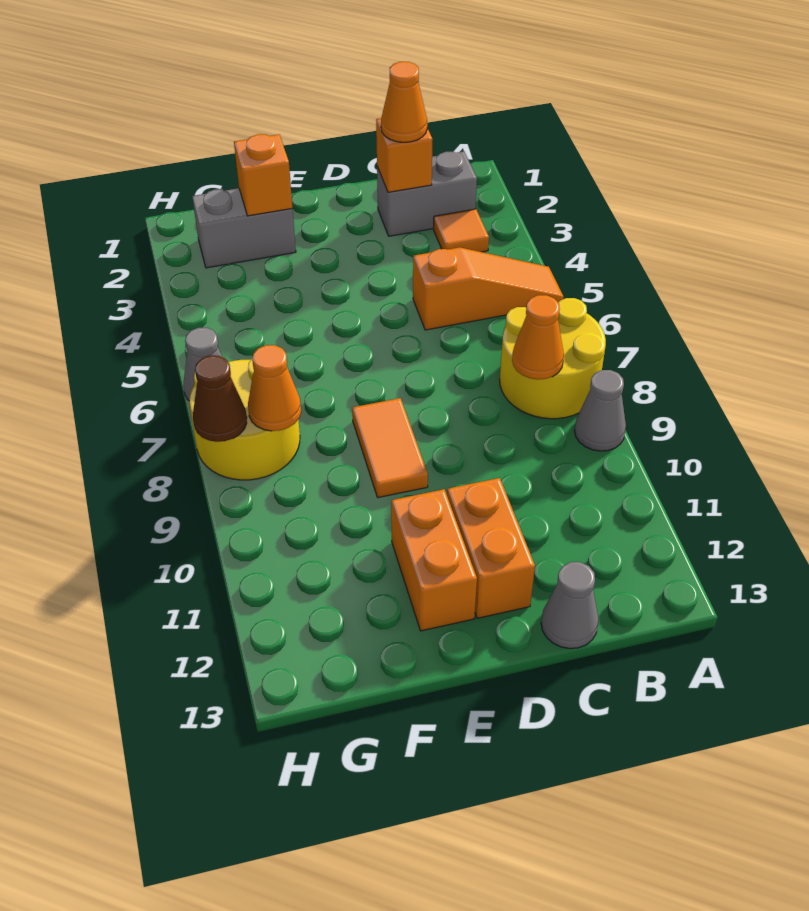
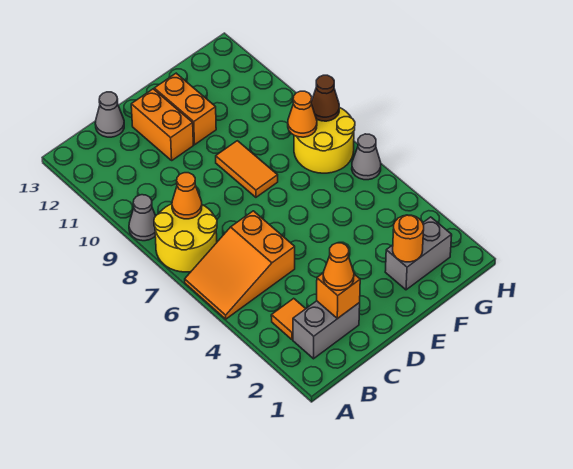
orange slope A5:C5 level 1 top C -> orange slope A5:C6 level 1 top C
orange brick F2 level 2 -> orange round brick F2 level 2

